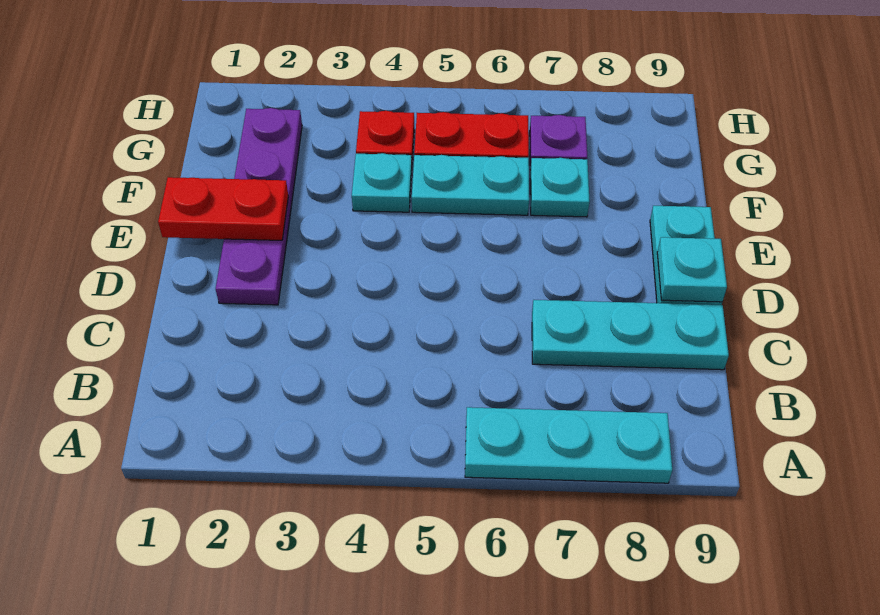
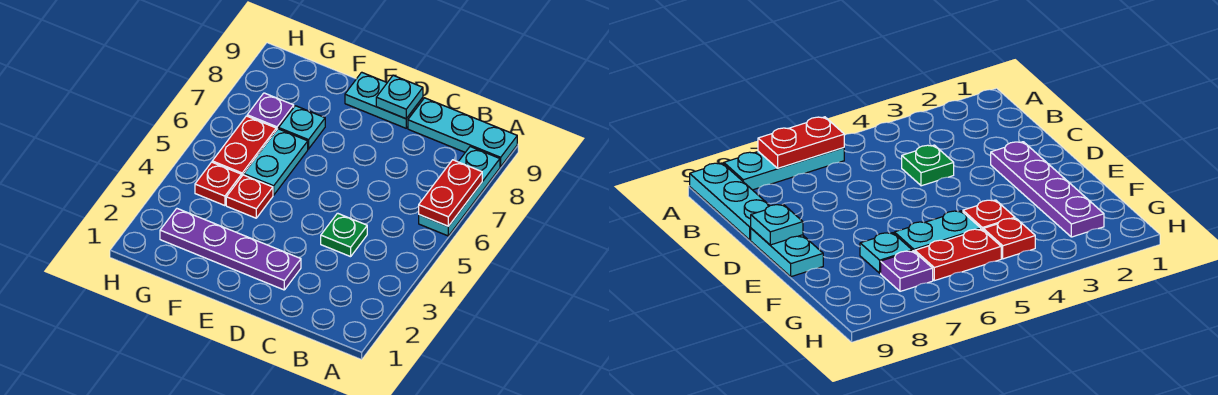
none -> green plate C4 level 1
cyan plate C7:C9 level 1 -> cyan plate A9:C9 level 1
red plate E1:E2 level 2 -> red plate A6:A7 level 2
cyan plate F4 level 1 -> red plate F4 level 1

